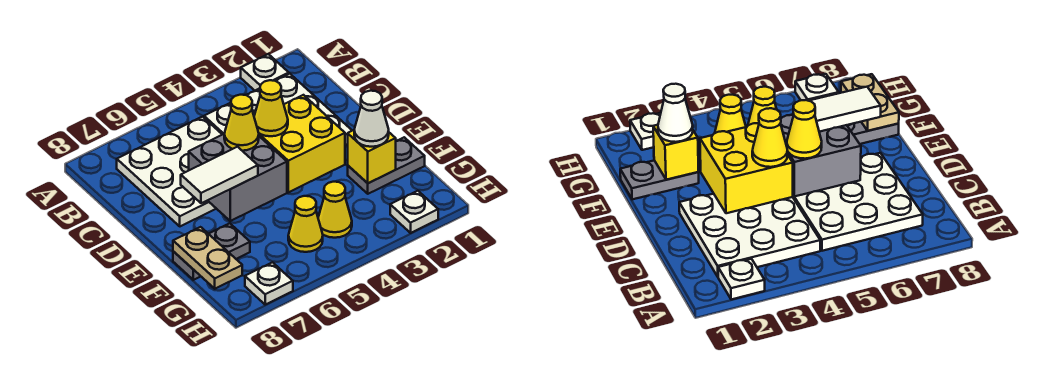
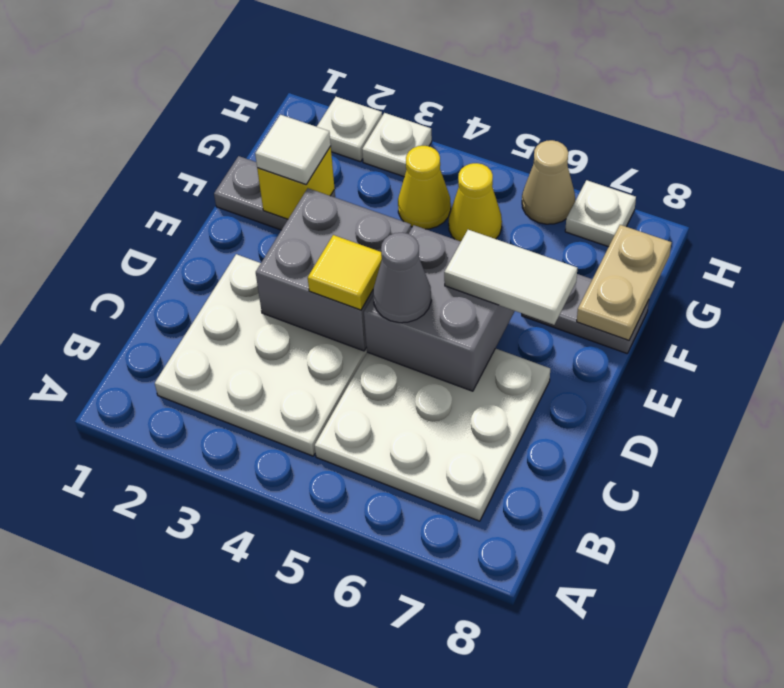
white plate A2 level 1 -> white plate H3 level 1
yellow brick D3:E4 level 2 -> grey brick D3:E4 level 2
yellow cone D4 level 3 -> yellow tile D4 level 3
yellow cone D5 level 3 -> grey cone D5 level 3
white cone F2 level 3 -> white tile F2 level 3
none -> tan cone H6 level 1

